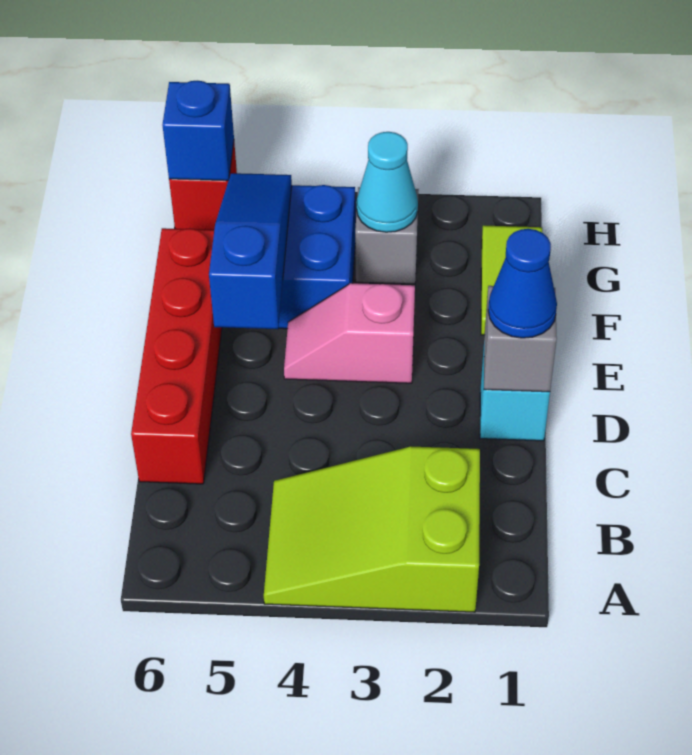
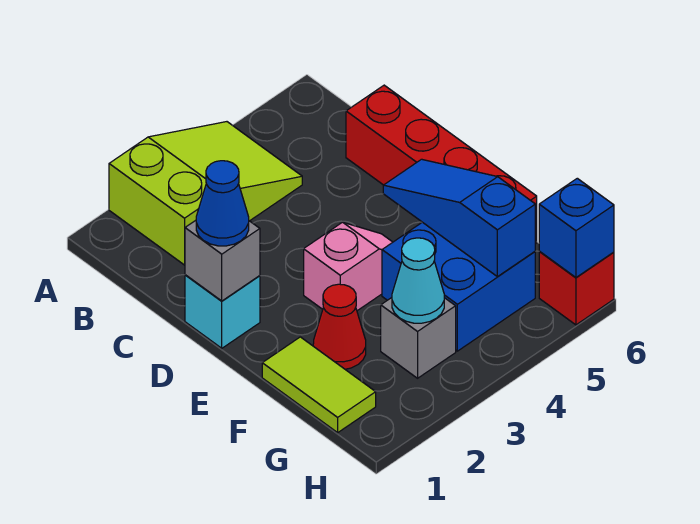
blue slope E5:G5 level 2 top E -> blue slope E5:G5 level 2 top G
none -> red cone F2 level 1

